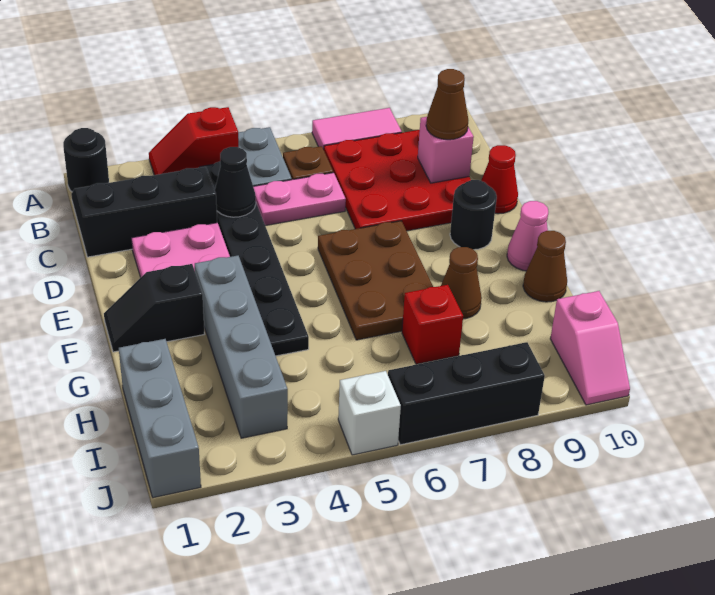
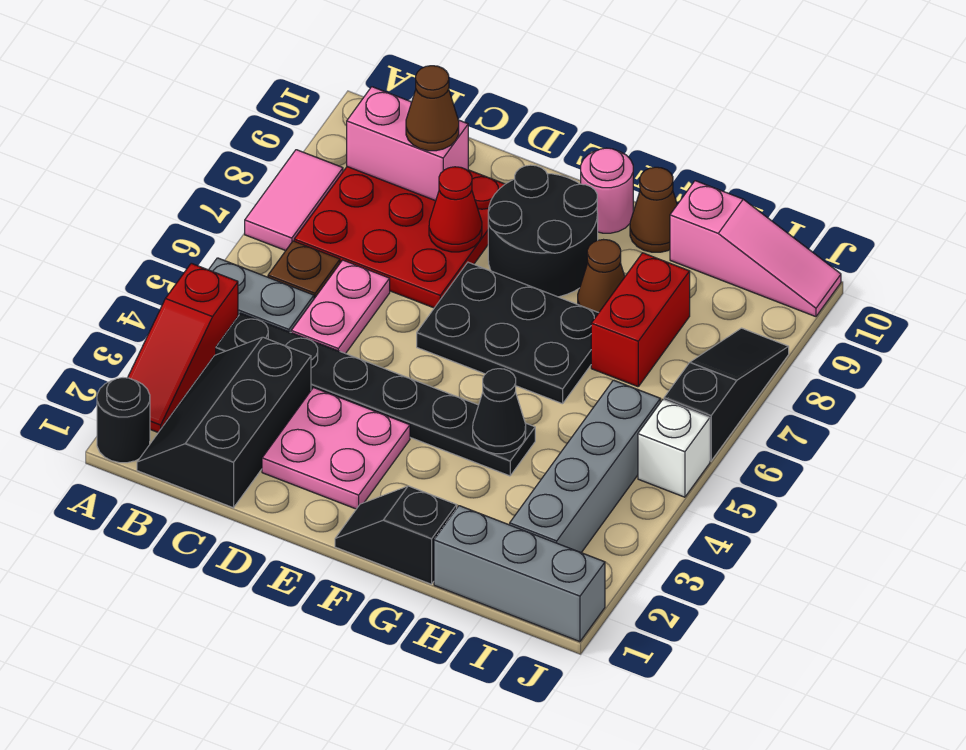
red slope A3:A4 level 1 top 4 -> red slope A2:A4 level 1 top 4
black cone C4 level 2 -> black cone G4 level 2
pink brick C9 level 2 -> pink brick B9:C9 level 2
red cone D10 level 1 -> red cone D8 level 2
brown plate E6:G7 level 1 -> black plate E6:G7 level 1
black round brick E9 level 1 -> black round brick E8:F9 level 1
black slope F1:F2 level 1 top 2 -> black slope F1:G1 level 1 top G
grey brick F3:I3 level 1 -> grey brick I2:I5 level 1
pink cone F10 level 1 -> pink round brick F10 level 1
red brick H7 level 1 -> red brick H7:H8 level 1
pink slope I10:J10 level 1 top I -> pink slope H10:J10 level 1 top H
black brick J6:J8 level 1 -> black slope J6:J8 level 1 top 6

